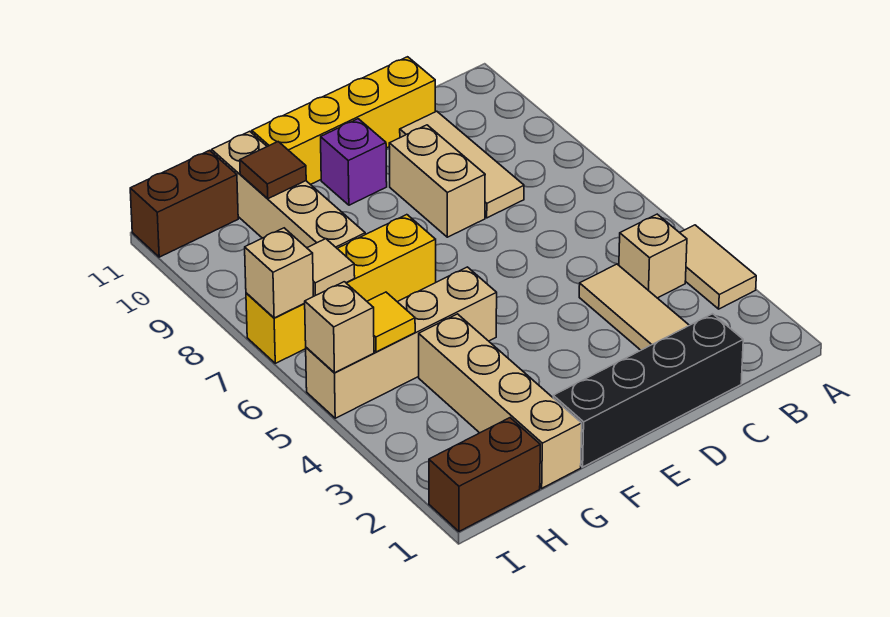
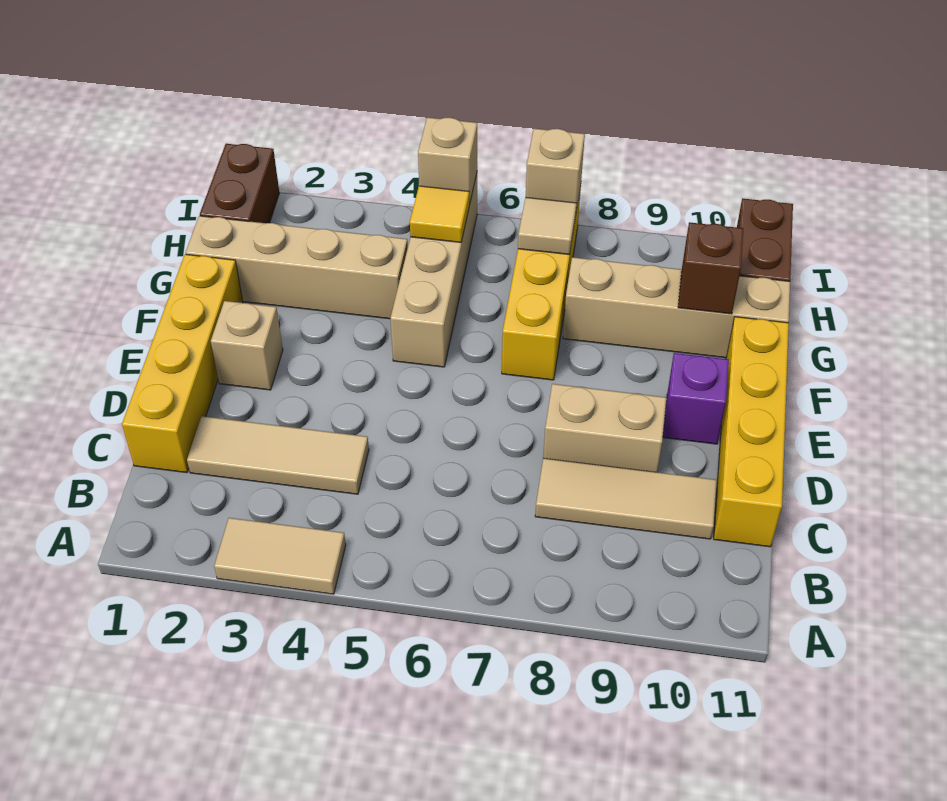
tan brick B4 level 1 -> tan brick E2 level 1
black brick C1:F1 level 1 -> yellow brick C1:F1 level 1
brown tile G10 level 2 -> brown brick G10 level 2

